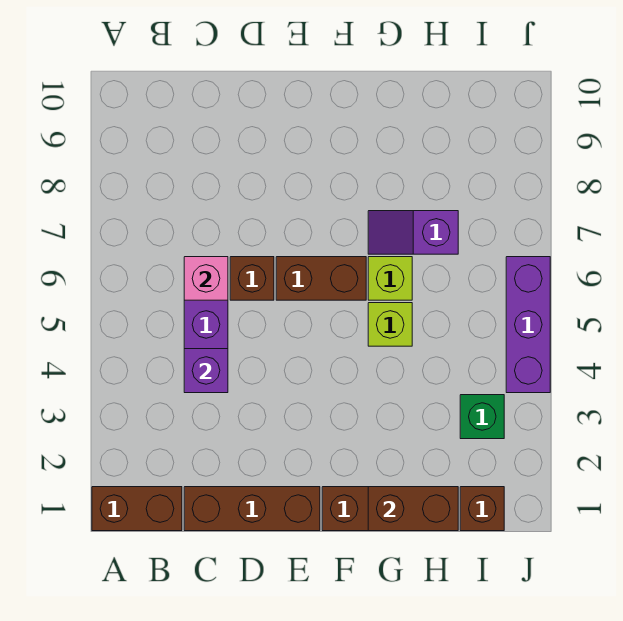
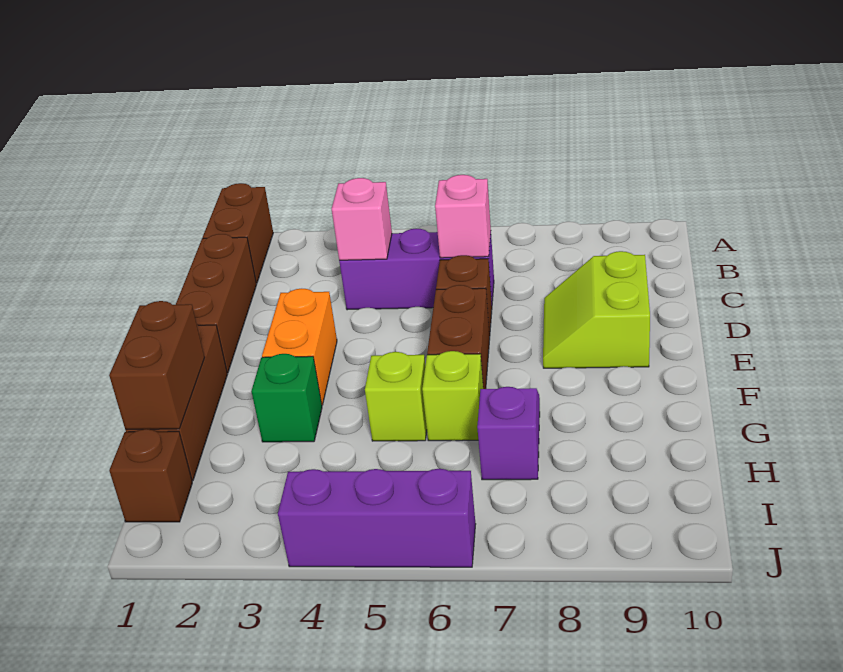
purple brick C4 level 2 -> pink brick C4 level 2
none -> lime slope D8:E9 level 1 top 9
none -> orange brick E3:F3 level 1
green brick I3 level 1 -> green brick G3 level 1

